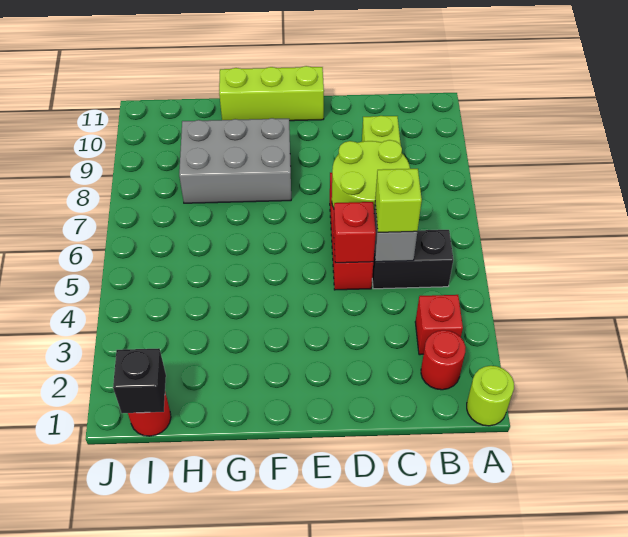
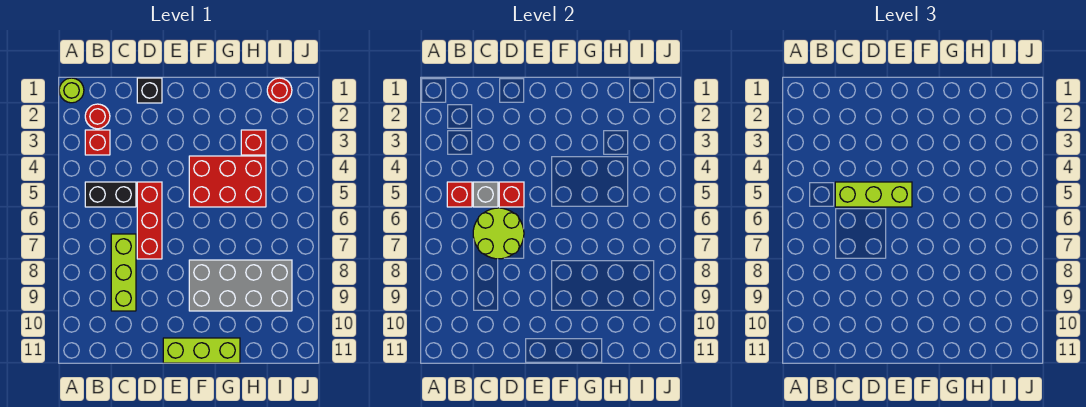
none -> red brick B5 level 2
lime brick C5 level 3 -> lime brick C5:E5 level 3
none -> red brick F4:H5 level 1
grey brick F8:H9 level 1 -> grey brick F8:I9 level 1
none -> red brick H3 level 1
black brick I1 level 2 -> black brick D1 level 1

